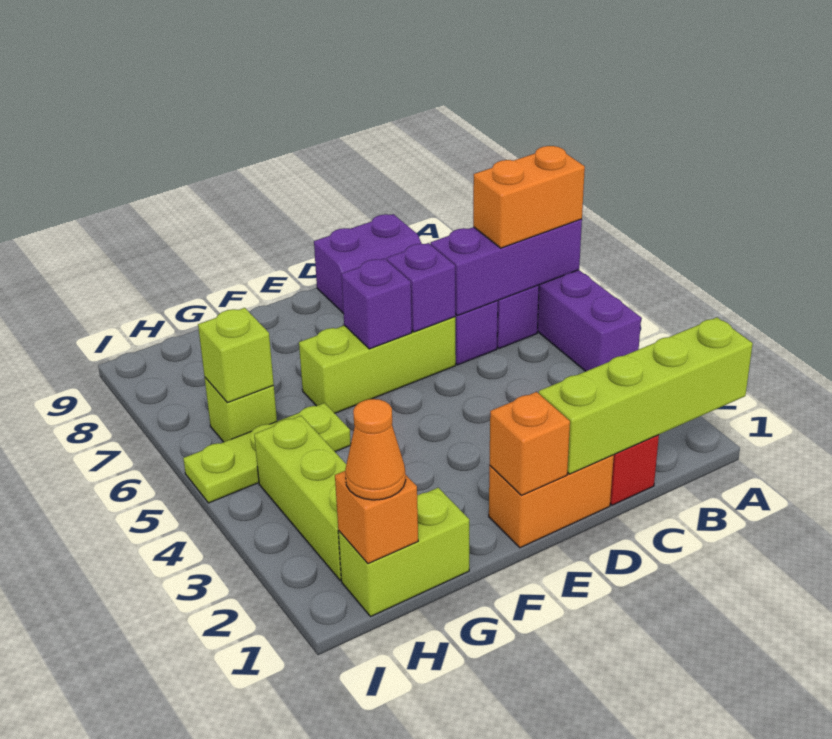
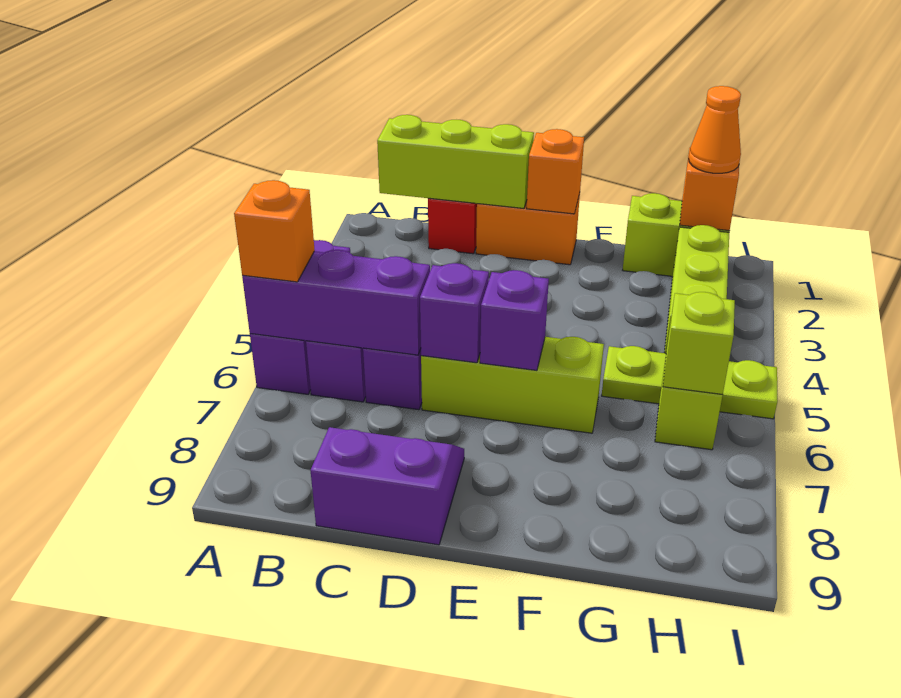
lime brick A1:D1 level 2 -> lime brick B1:D1 level 2
orange brick A6:B6 level 3 -> orange brick A6 level 3

